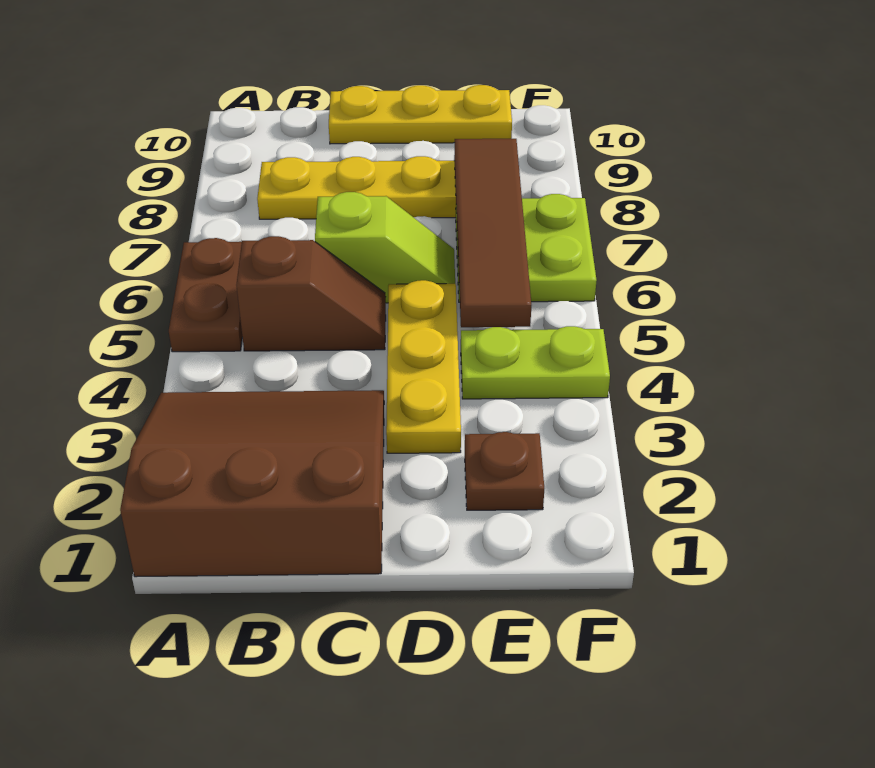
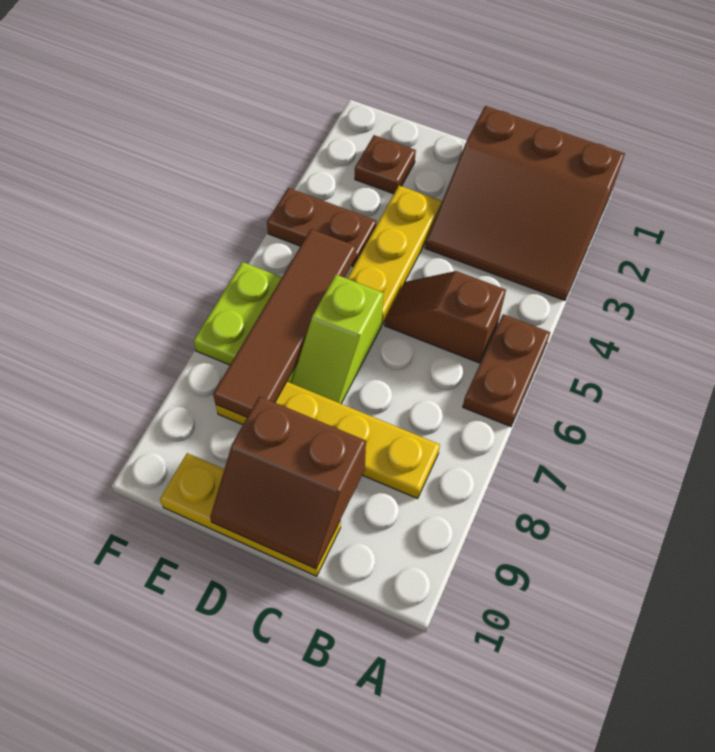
lime slope C6:D6 level 1 top C -> lime slope D6:D7 level 1 top 6
none -> brown slope C9:D10 level 2 top 9
lime plate E4:F4 level 1 -> brown plate E4:F4 level 1

